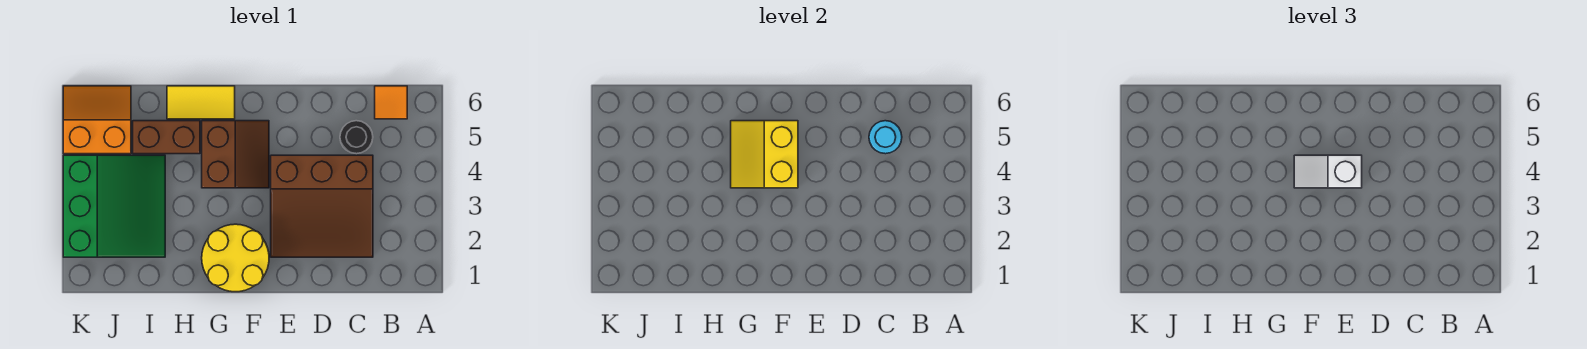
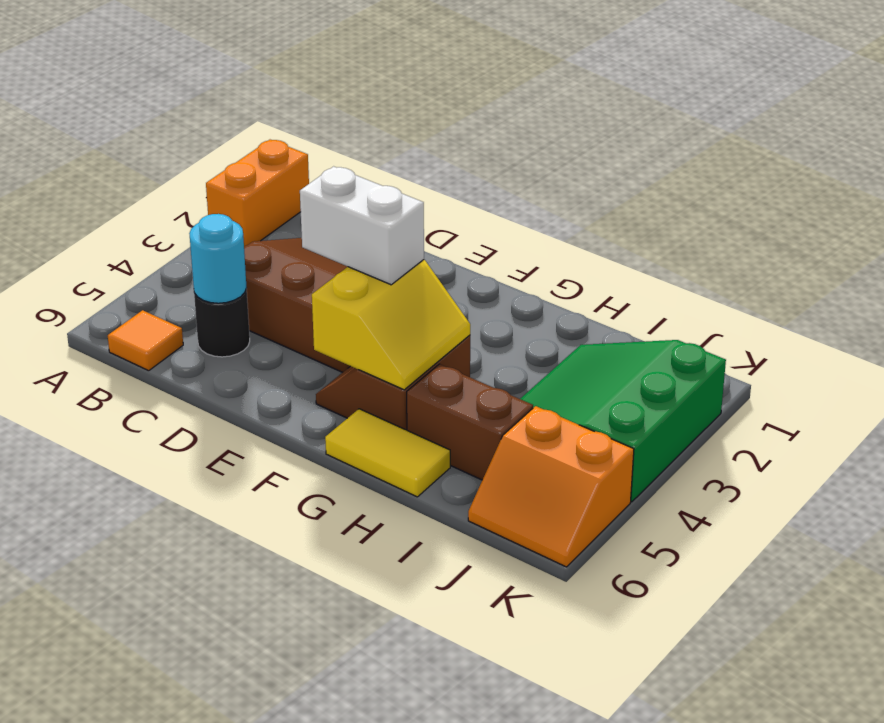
none -> orange brick A1:A2 level 1
white slope E4:F4 level 3 top E -> white brick E4:F4 level 3
yellow round brick F1:G2 level 1 -> none

